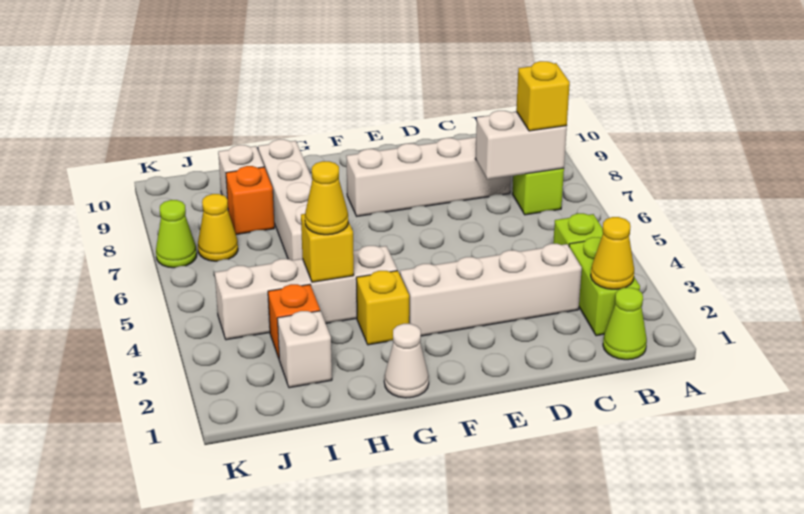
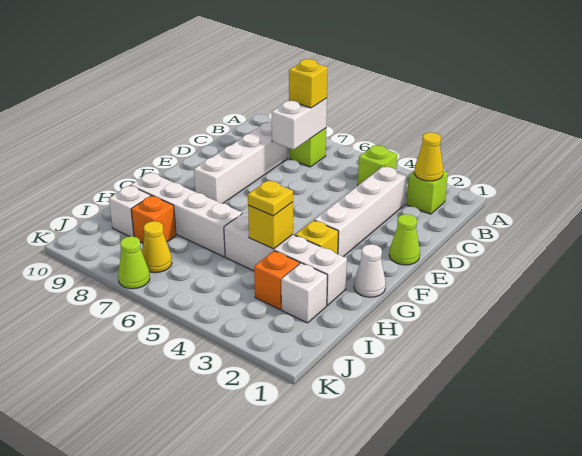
lime cone B1 level 1 -> lime cone E1 level 1
lime brick B2:B3 level 1 -> lime brick B2 level 1
white brick G4:J4 level 1 -> white brick H2:H5 level 1
yellow cone H4 level 3 -> yellow plate H4 level 3

